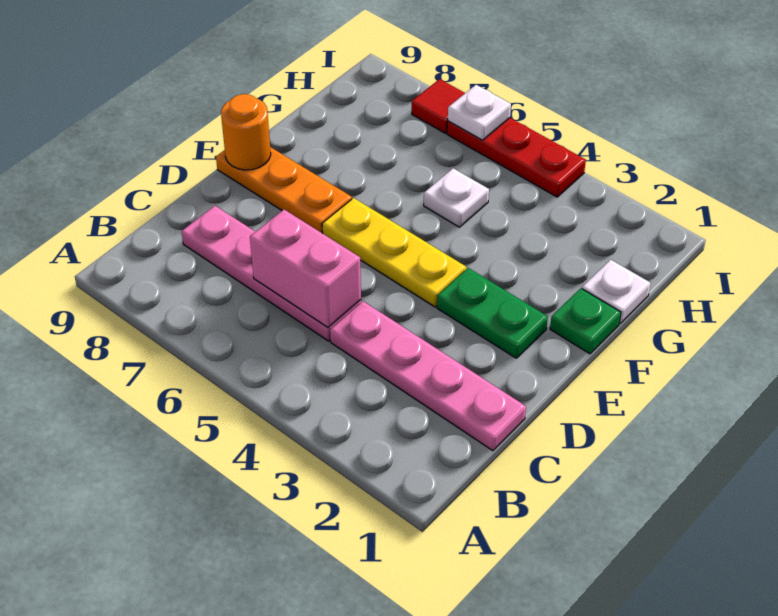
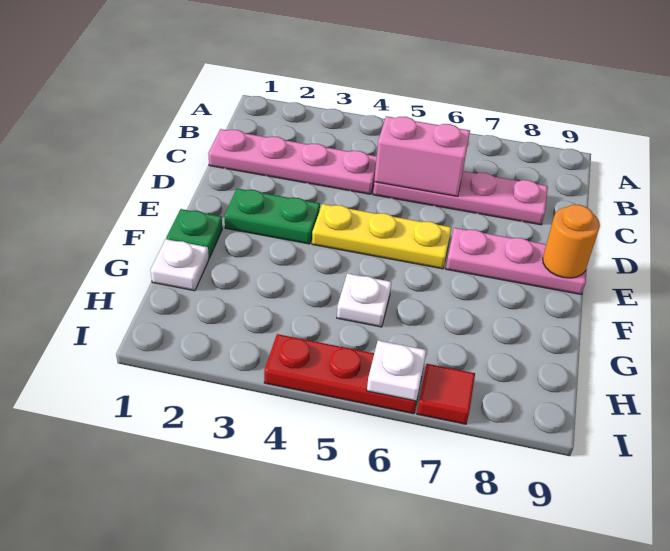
orange plate E7:E9 level 1 -> pink plate E7:E9 level 1

